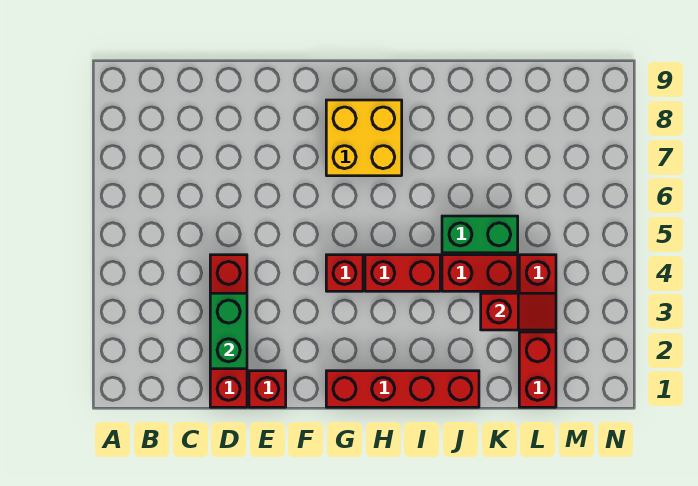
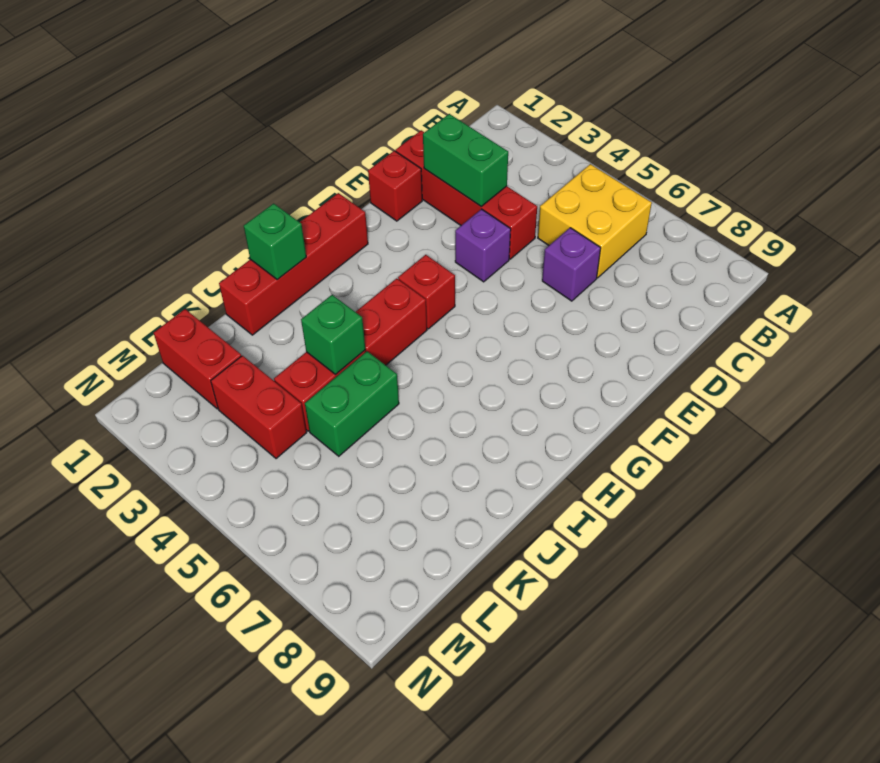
none -> purple brick D6 level 1
none -> purple brick E4 level 1
yellow brick G7:H8 level 1 -> yellow brick B5:C6 level 1
none -> green brick I1 level 2
none -> green brick J4 level 2
red slope K3:L3 level 2 top K -> none

